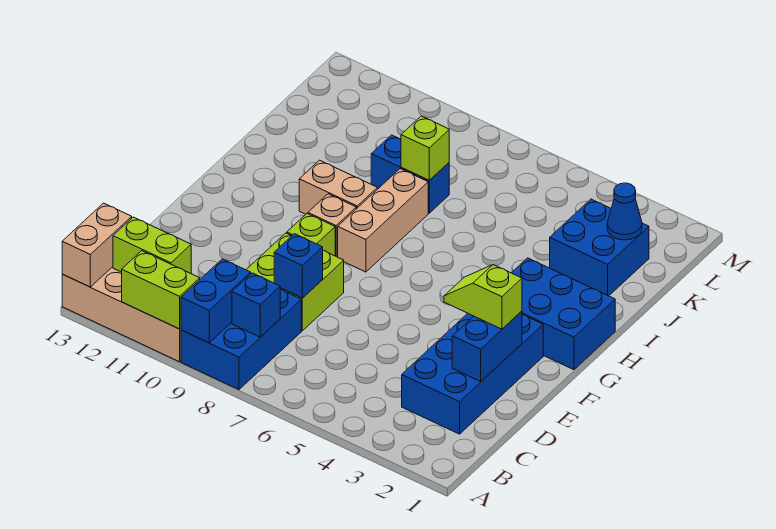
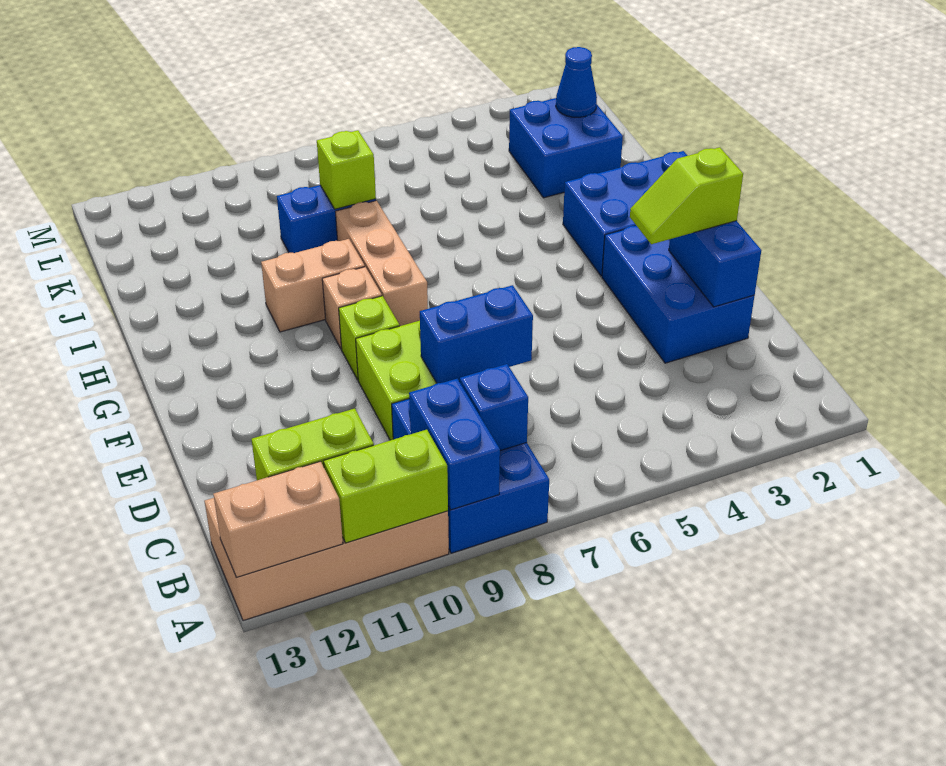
tan brick A13:B13 level 2 -> tan brick A12:A13 level 2
blue brick C2:F3 level 1 -> blue brick D2:F3 level 1
blue brick D8 level 2 -> blue brick D7:D8 level 2

